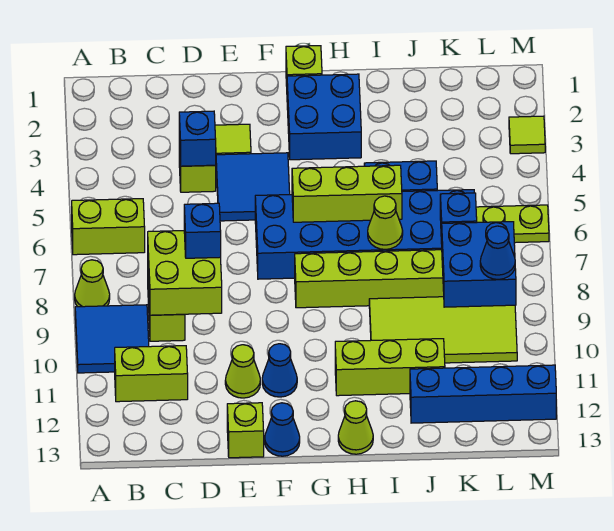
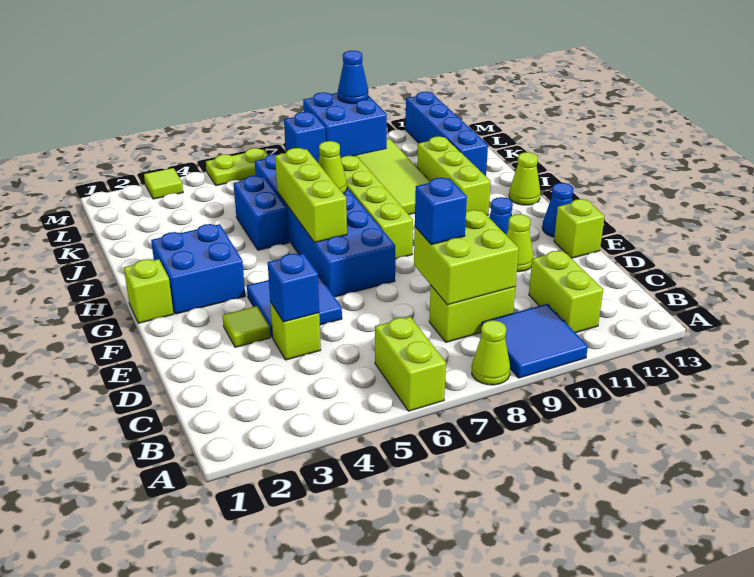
lime plate L6:M6 level 1 -> lime plate M5:M6 level 1

